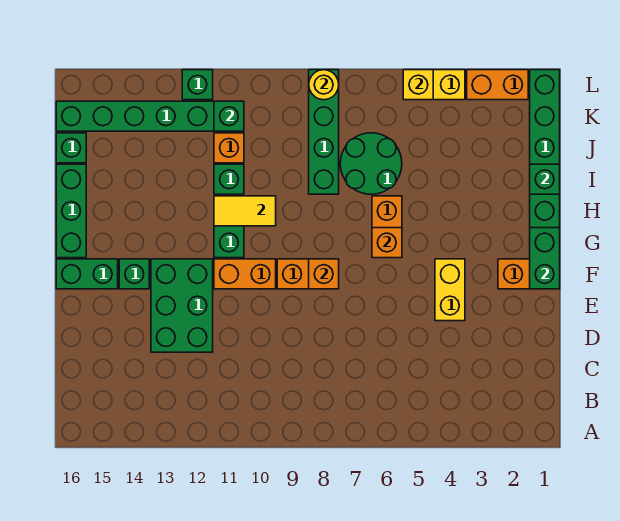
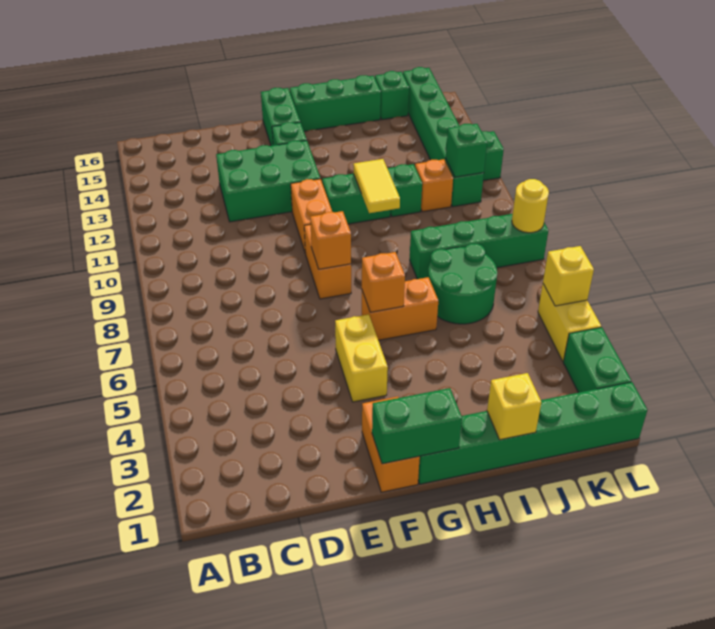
yellow brick E4:F4 level 1 -> yellow brick F4:F5 level 1
green brick I1 level 2 -> yellow brick I1 level 2
orange brick L2:L3 level 1 -> green brick L2:L3 level 1

